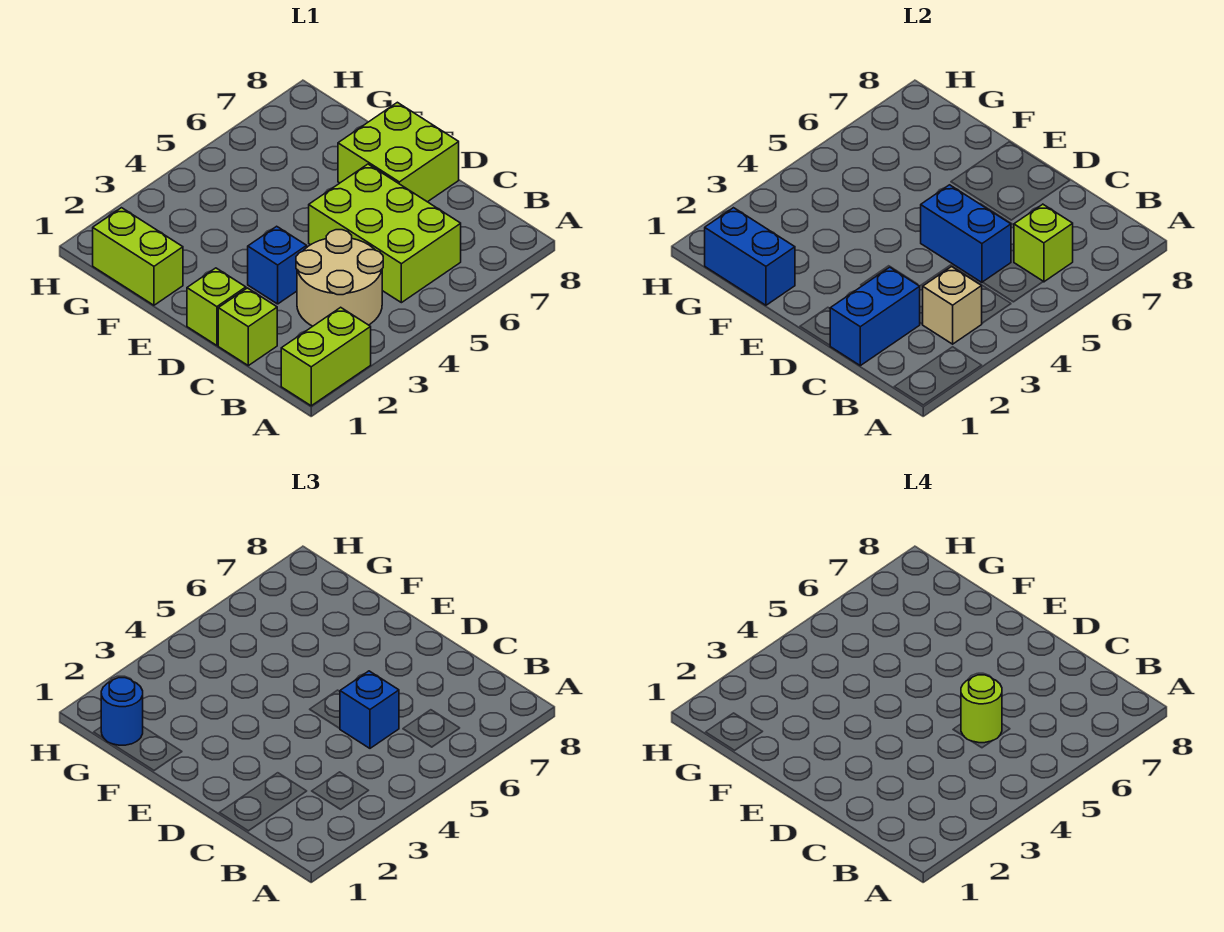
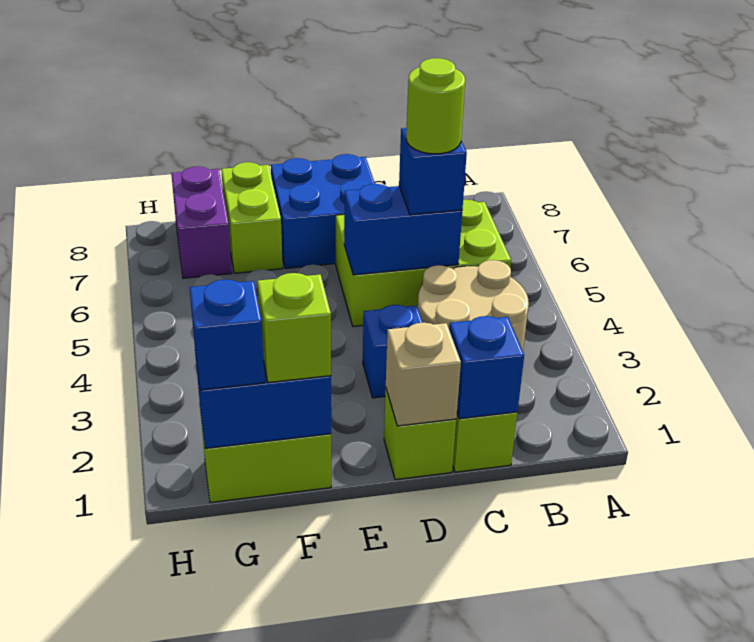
lime brick A1:A2 level 1 -> lime brick F7:F8 level 1
tan brick B3 level 2 -> tan brick D1 level 2
lime brick B6 level 2 -> lime brick F1 level 3
blue brick C1:C2 level 2 -> blue brick C1 level 2
lime brick D7:E8 level 1 -> blue brick D7:E8 level 1
blue round brick G1 level 3 -> blue brick G1 level 3
none -> purple brick G7:G8 level 1

